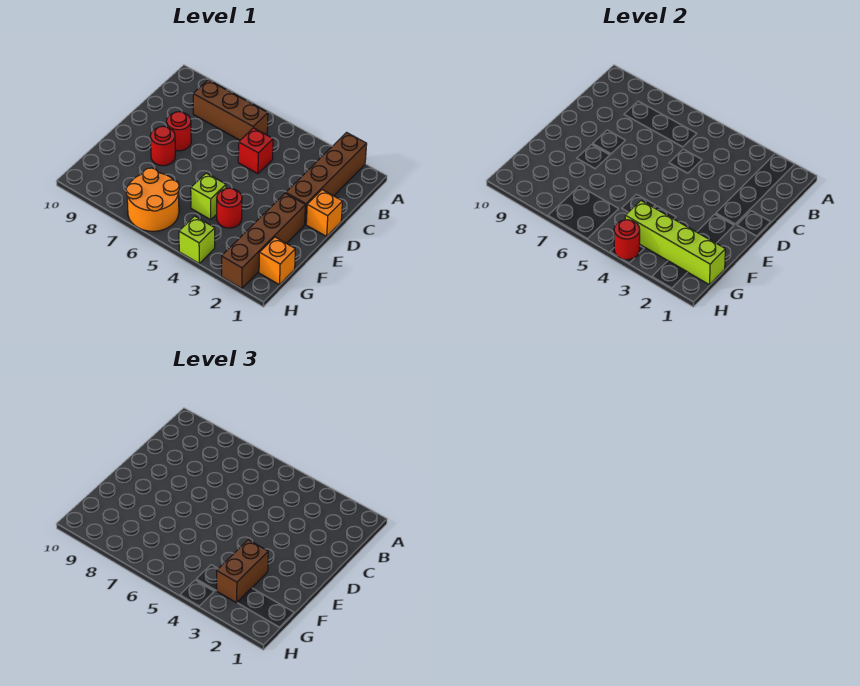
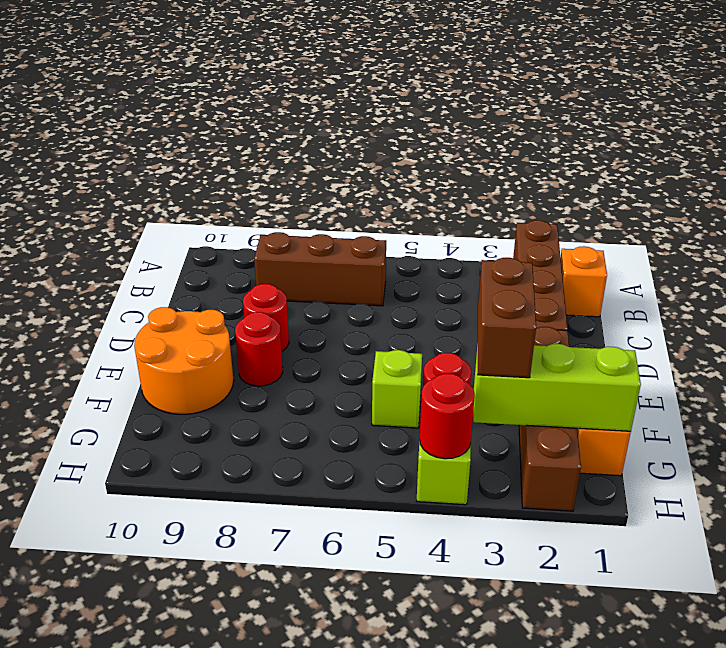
red brick C5 level 1 -> none
orange brick D1 level 1 -> orange brick B1 level 1
lime brick G1:G4 level 2 -> lime brick G1:G3 level 2
orange round brick G6:H7 level 1 -> orange round brick E9:F10 level 1

